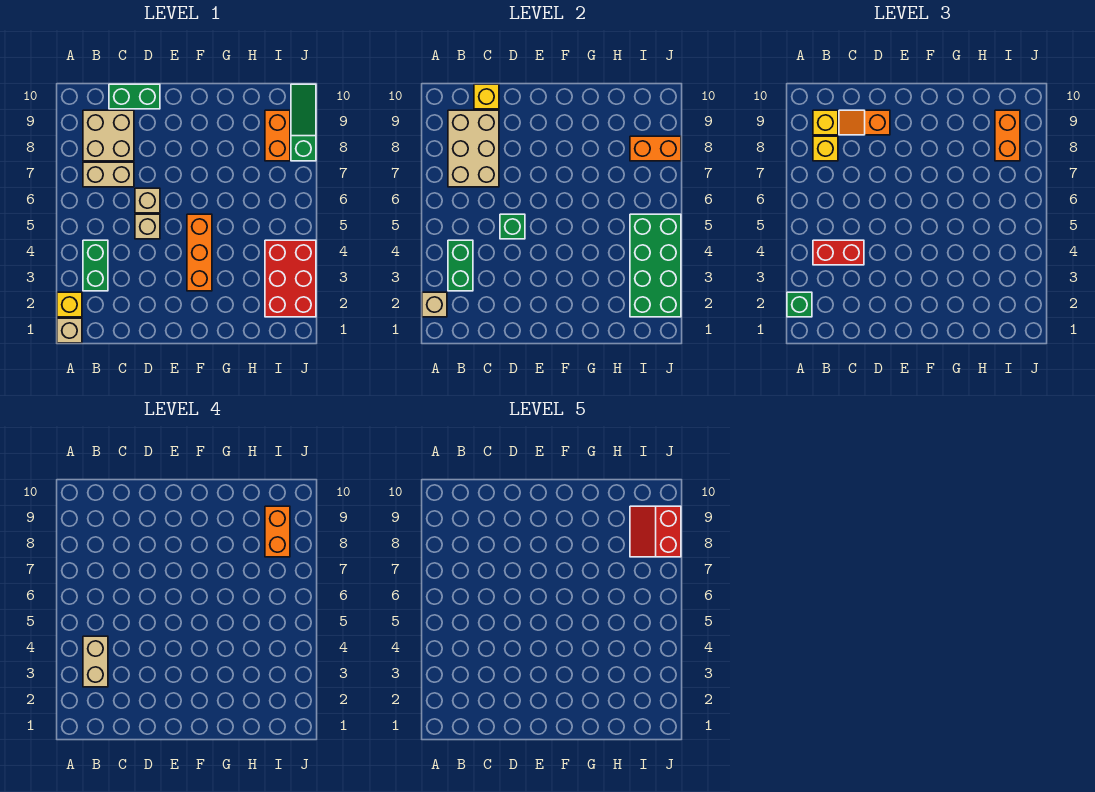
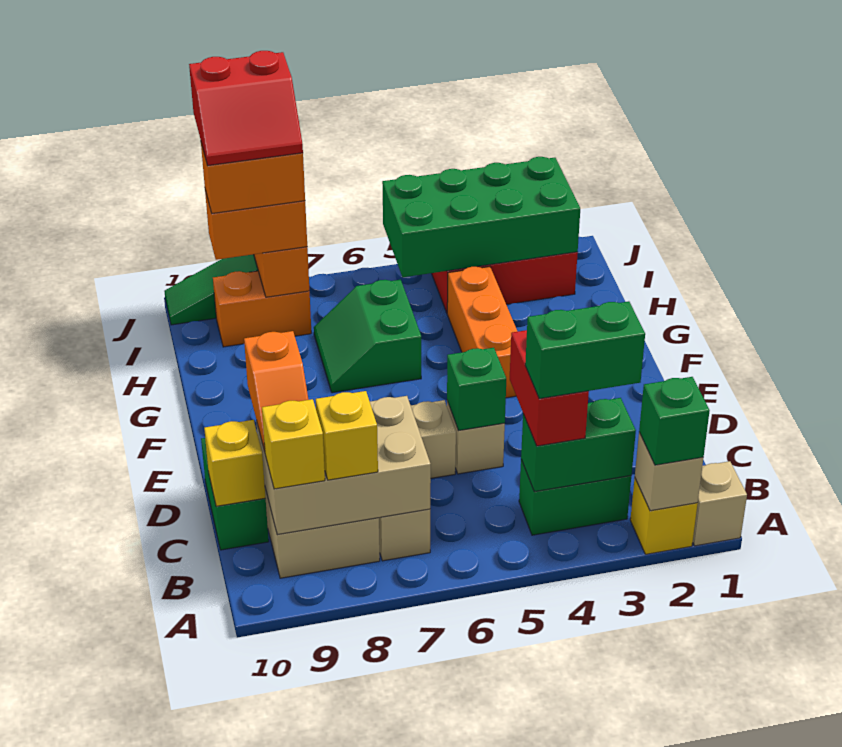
tan brick B3:B4 level 4 -> green brick B3:B4 level 4
orange brick F3:F5 level 1 -> orange brick F4:H4 level 1
none -> green slope G6:H7 level 1 top 6

